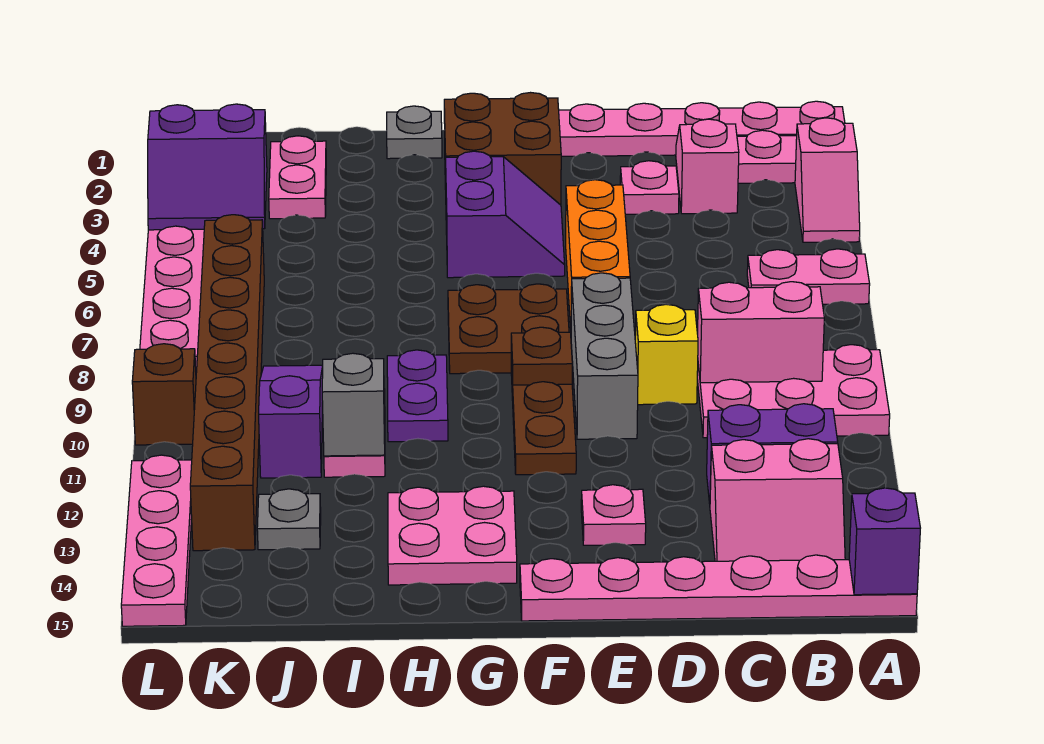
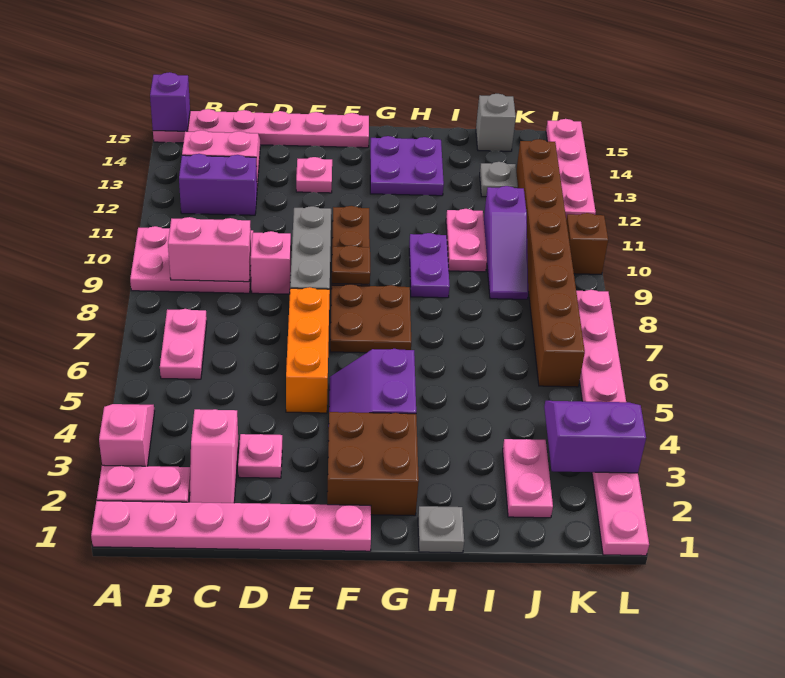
pink plate A6:B6 level 1 -> pink plate B6:B7 level 1
yellow brick D9 level 1 -> pink brick D9 level 1
pink plate G13:H14 level 1 -> purple plate G13:H14 level 1
grey brick I11 level 2 -> grey brick J15 level 1

